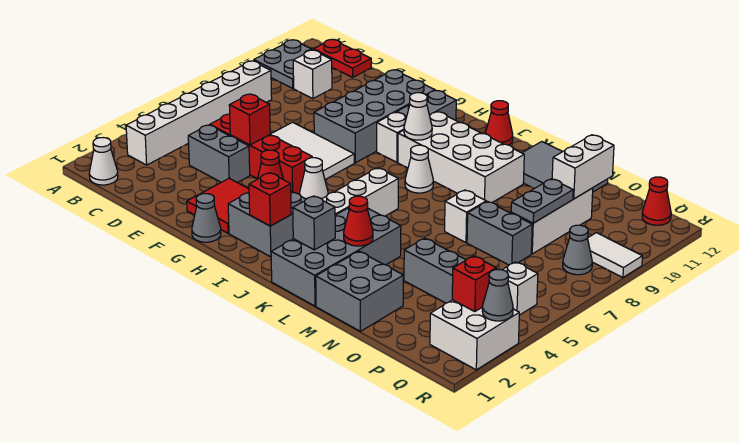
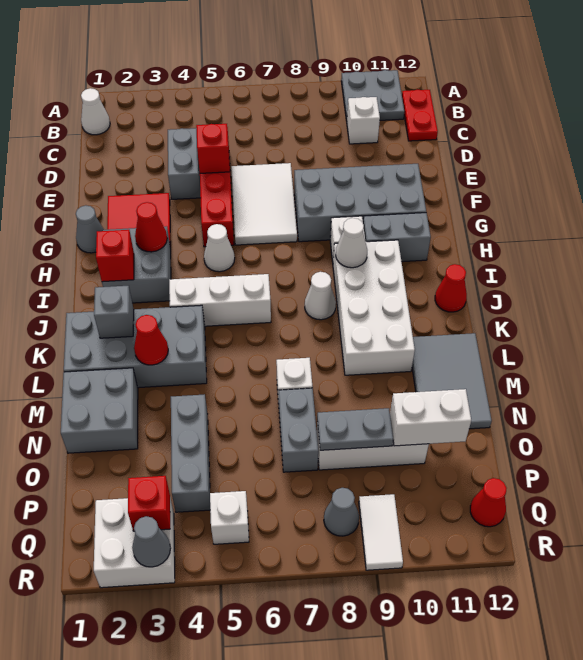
white brick B3:B8 level 1 -> none

